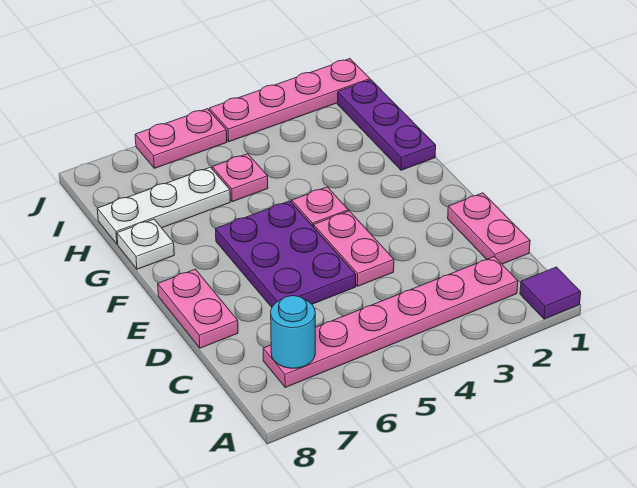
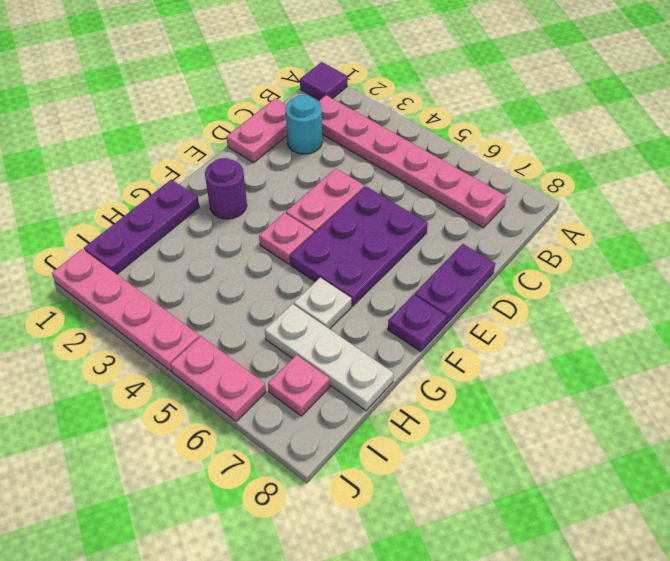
cyan round brick B7 level 2 -> cyan round brick C2 level 1
pink plate D8:E8 level 1 -> purple plate D8:E8 level 1
none -> purple round brick F2 level 1
none -> purple plate F8 level 1
white plate G8 level 1 -> white plate G6 level 1
pink plate H5 level 1 -> pink plate I7 level 1

